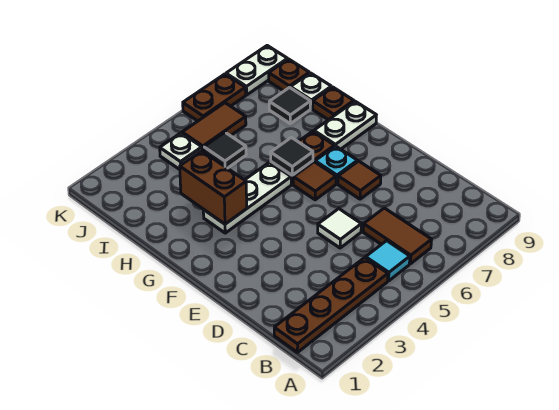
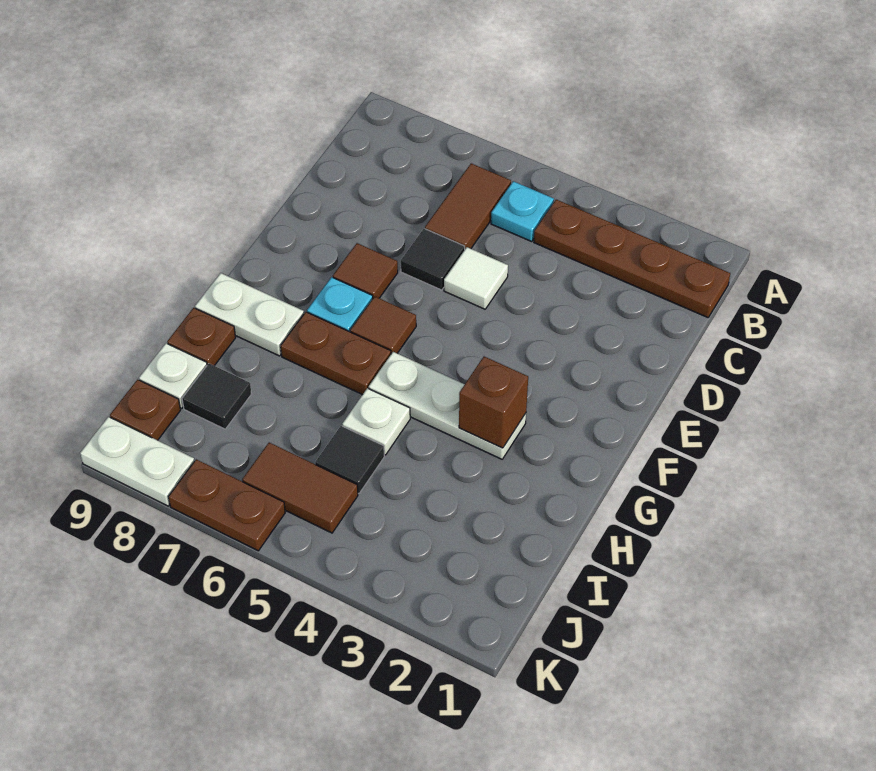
cyan tile B5 level 1 -> cyan plate B5 level 1
brown brick G3:H3 level 2 -> brown brick G3 level 2
black tile G6 level 2 -> black tile D6 level 1
white plate J4 level 1 -> white plate H5 level 1

